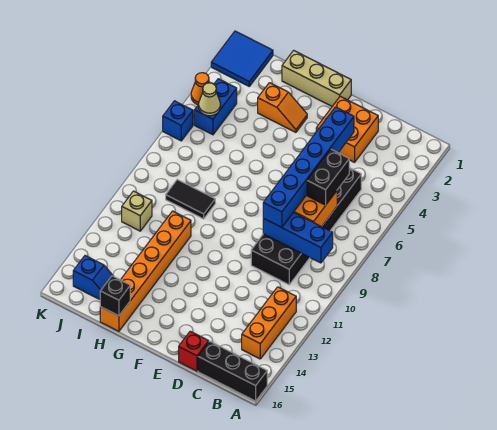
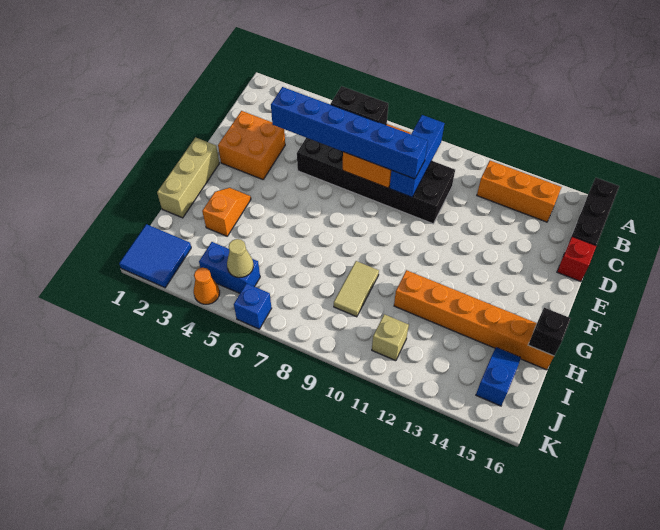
black tile H9:I9 level 1 -> tan tile H9:I9 level 1

